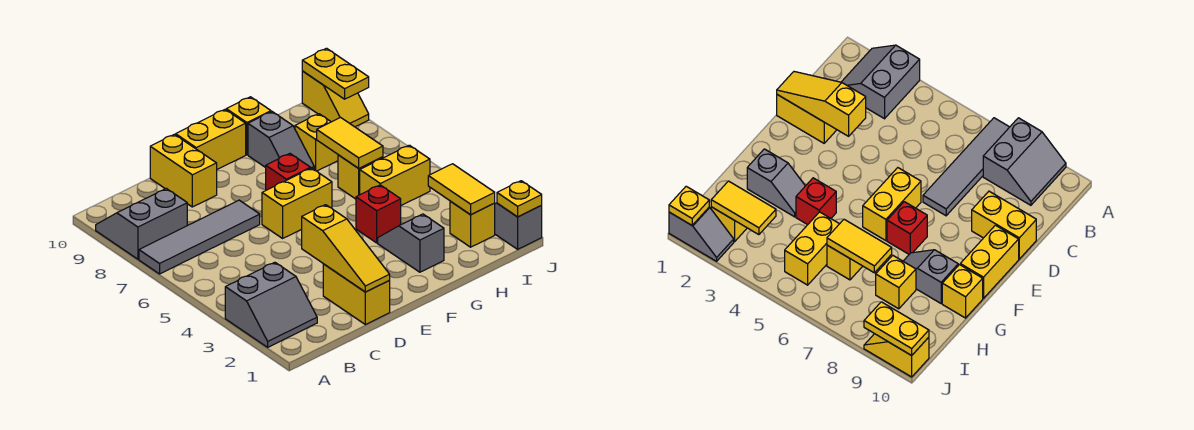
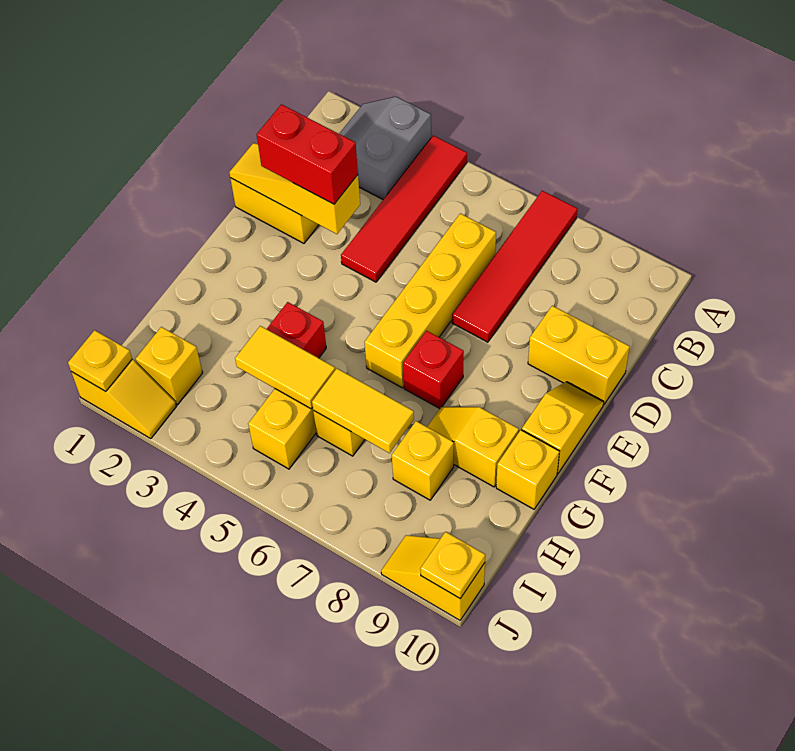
none -> red tile A4:D4 level 1
grey tile A7:D7 level 1 -> red tile A7:D7 level 1
grey slope A8:B9 level 1 top 8 -> none
none -> red brick D2:D3 level 3
yellow brick E6:F6 level 1 -> yellow brick C6:F6 level 1
yellow brick E10:F10 level 1 -> yellow slope E10:F10 level 1 top F
grey slope G2:G3 level 1 top 2 -> none
grey slope G8:G9 level 1 top 9 -> yellow slope G8:G9 level 1 top 9
yellow tile I2:I3 level 2 -> yellow tile H4:H5 level 2
grey slope J1:J2 level 1 top 1 -> yellow slope J1:J2 level 1 top 1
yellow plate J9:J10 level 2 -> yellow plate J10 level 2

